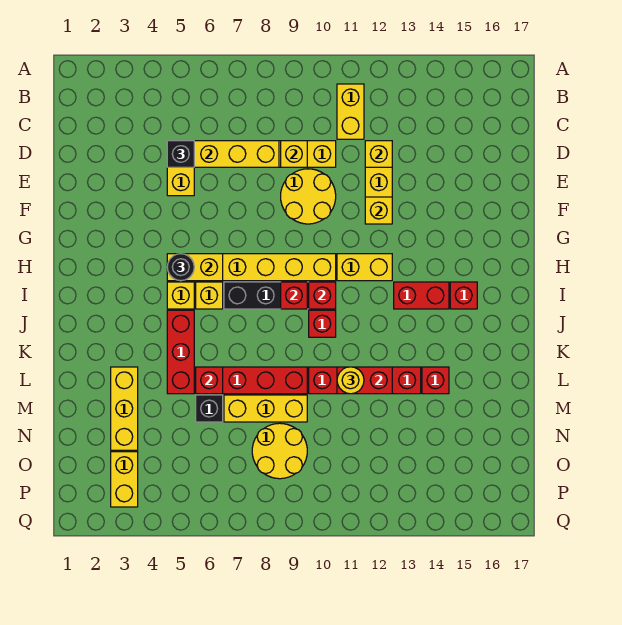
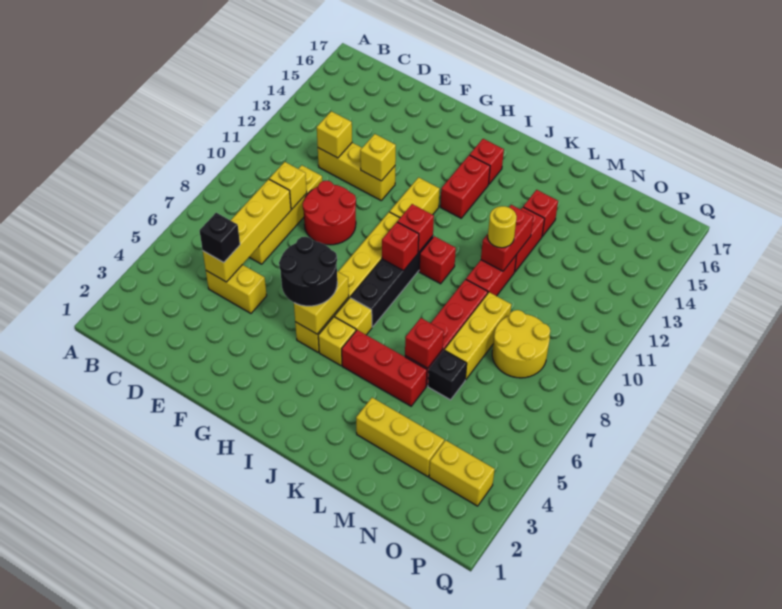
yellow brick B11:C11 level 1 -> none
yellow round brick E9:F10 level 1 -> red round brick E9:F10 level 1
black round brick H5 level 3 -> black round brick G5:H6 level 3

